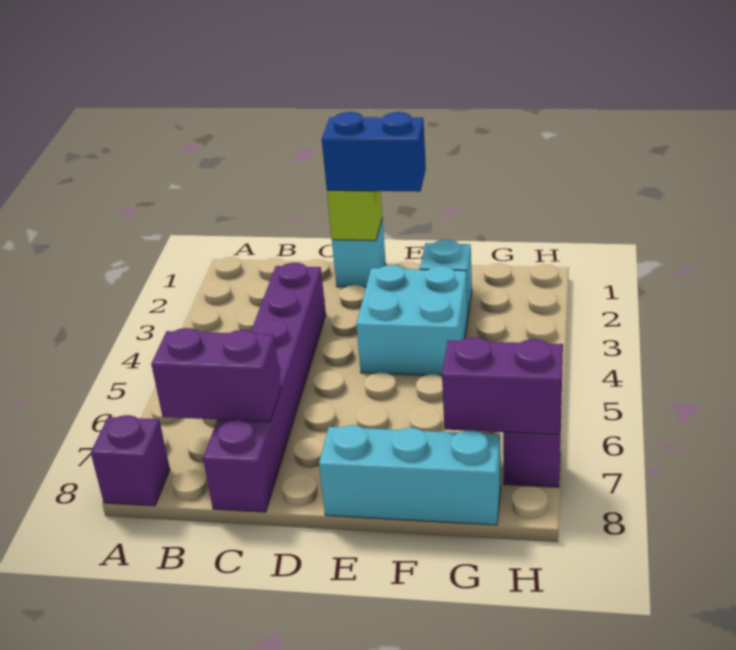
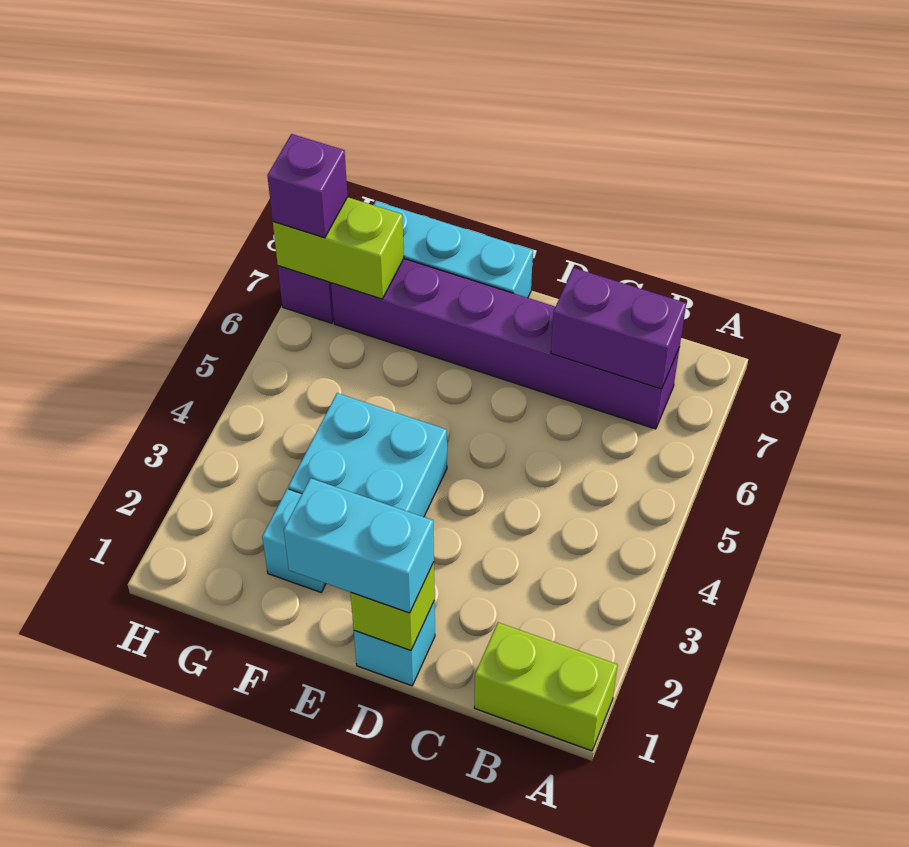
none -> lime brick A1:B1 level 1
purple brick A8 level 1 -> purple brick H7 level 3
purple brick C3:C8 level 1 -> purple brick B7:G7 level 1
blue brick D1:E1 level 3 -> cyan brick D1:E1 level 3
purple brick G7:H7 level 2 -> lime brick G7:H7 level 2

